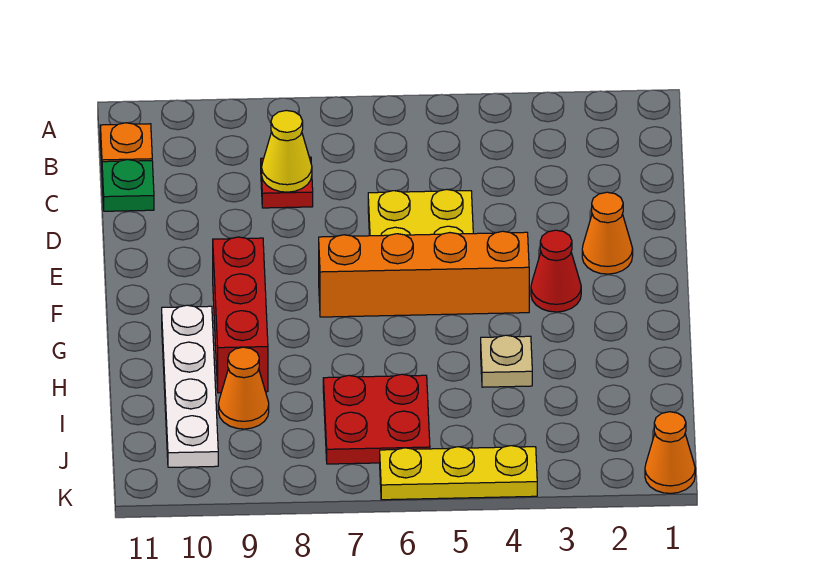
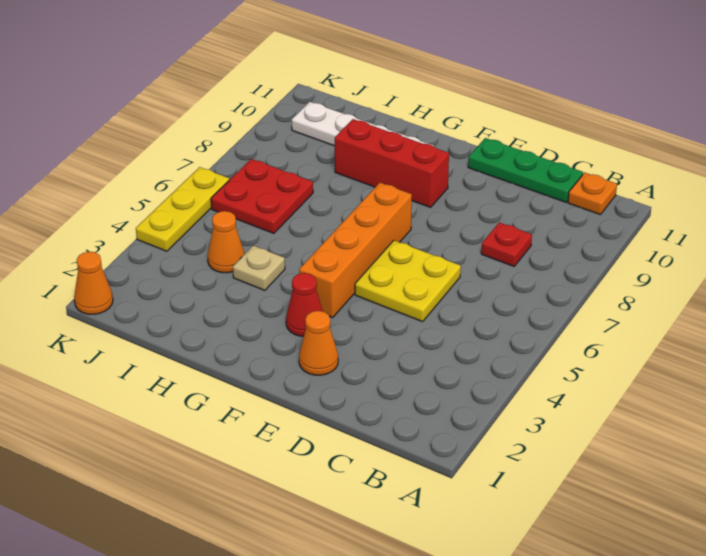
yellow cone C8 level 2 -> none
green plate C11 level 1 -> green plate C11:E11 level 1
orange cone I9 level 1 -> orange cone I4 level 1

